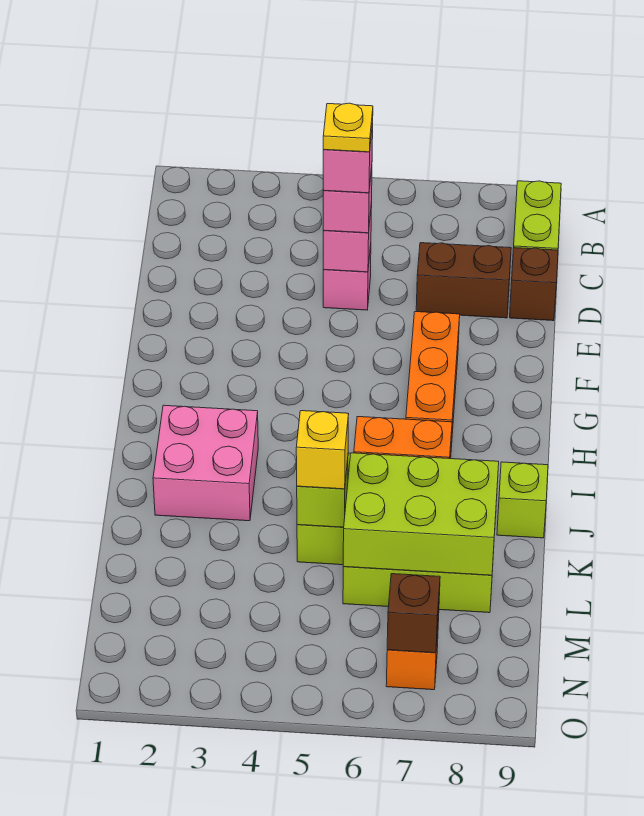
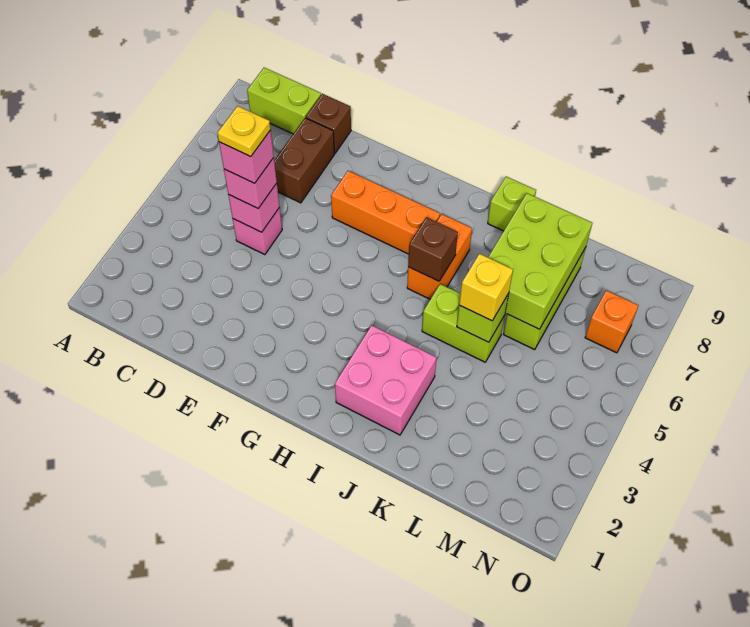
brown brick N7 level 2 -> brown brick I6 level 2

